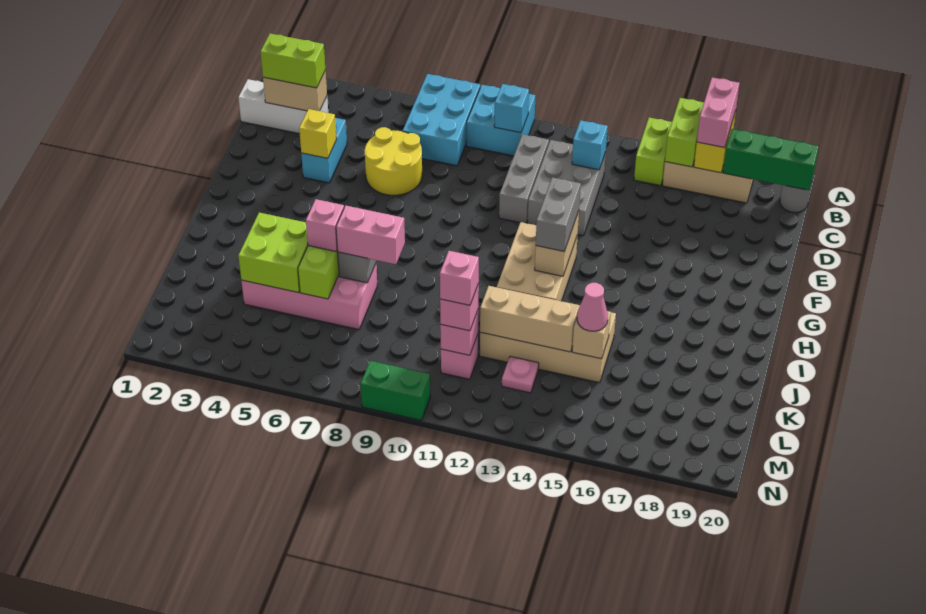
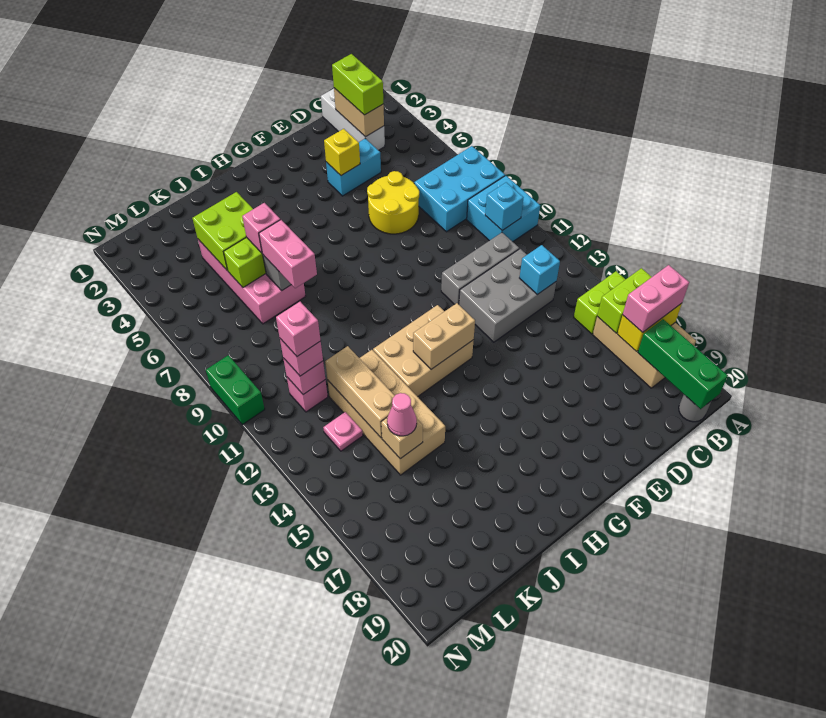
grey brick G13:H13 level 3 -> none

